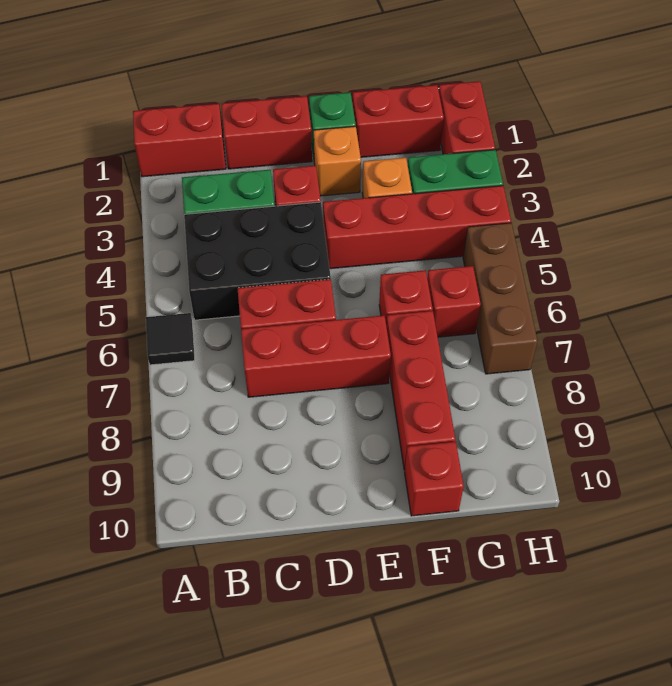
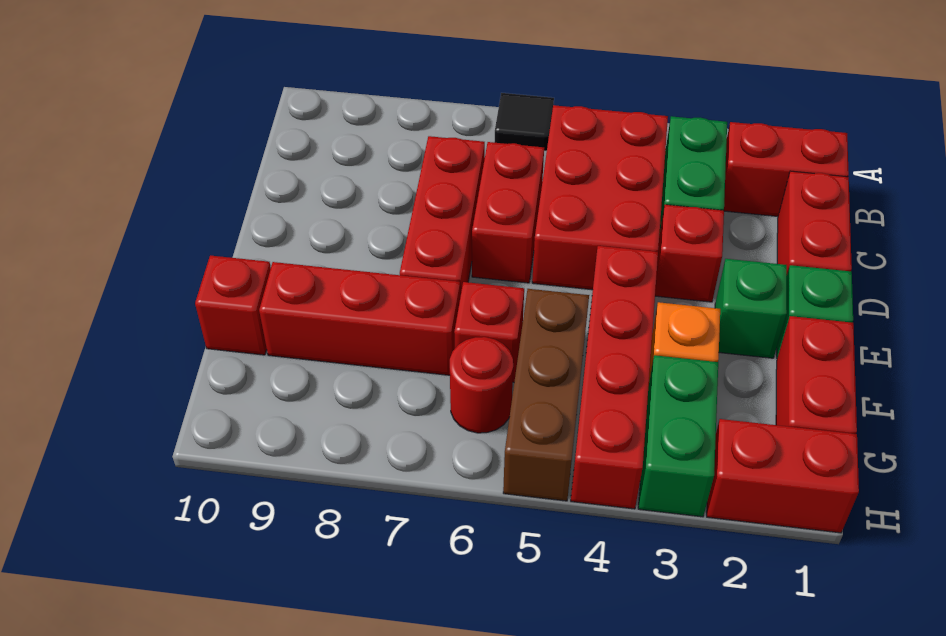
red brick A1:B1 level 1 -> red brick B1:B2 level 1
black brick B4:D5 level 1 -> red brick B4:D5 level 1
orange brick E2 level 1 -> green brick E2 level 1
red brick G6 level 1 -> red round brick G6 level 1
brown brick H5:H7 level 1 -> brown brick F5:H5 level 1

